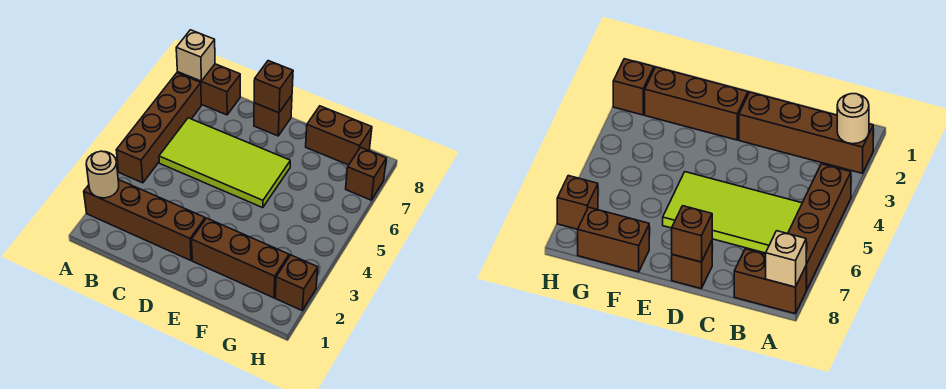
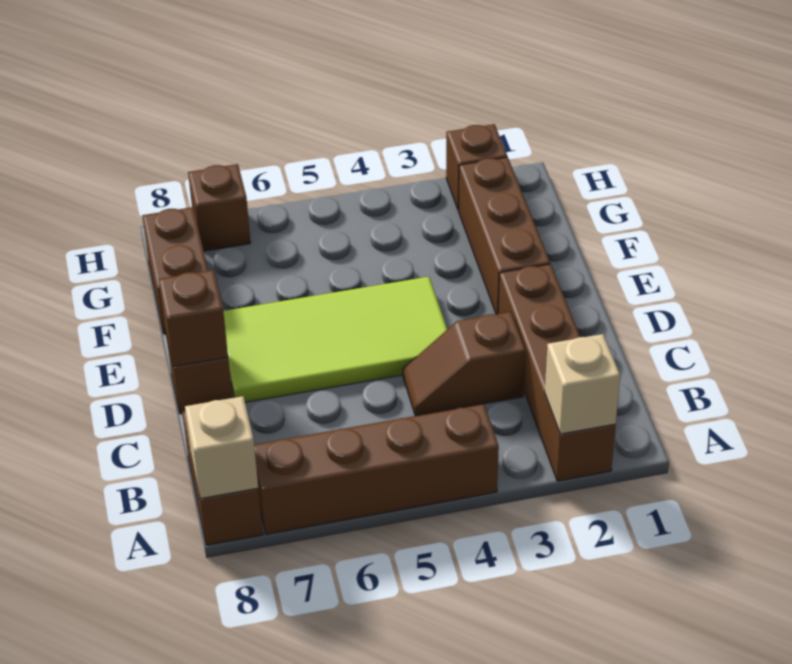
tan round brick A2 level 2 -> tan brick A2 level 2
lime tile B5:E6 level 1 -> lime tile D4:E7 level 1
none -> brown slope C3:C4 level 1 top 3

